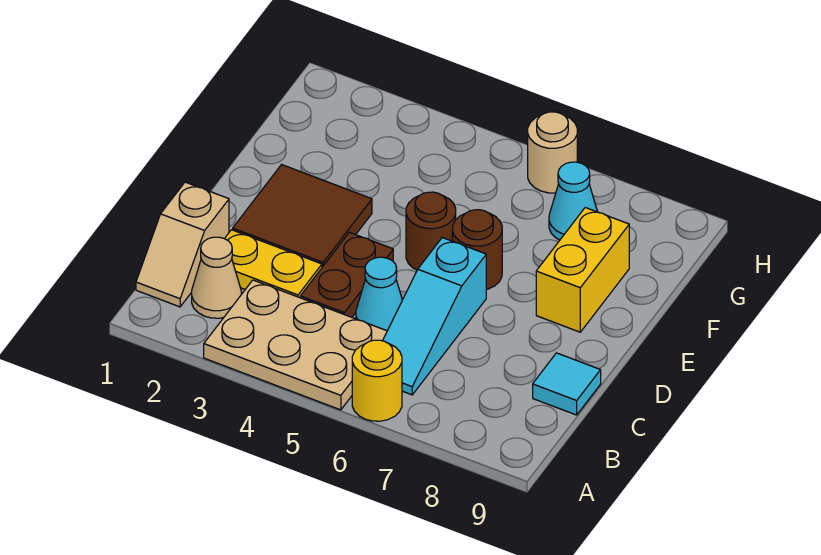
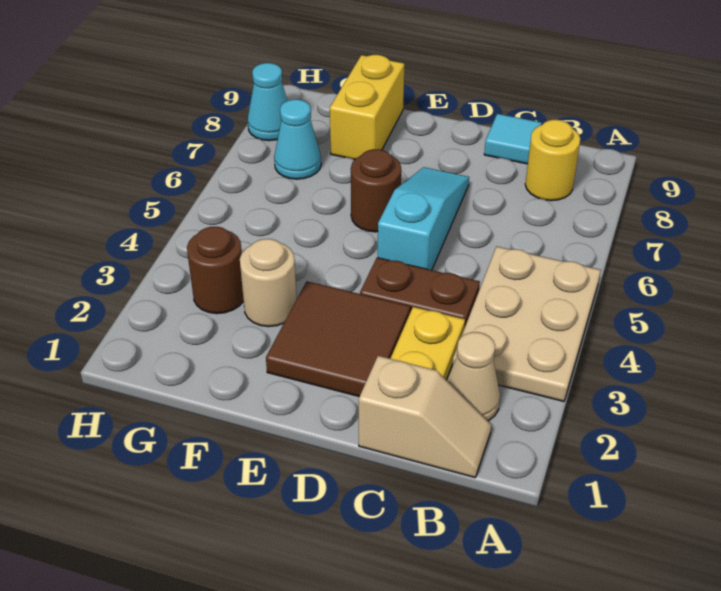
yellow round brick A6 level 1 -> yellow round brick B8 level 1
cyan slope B6:D6 level 1 top D -> cyan slope D5:D7 level 1 top 5
cyan cone C5 level 1 -> cyan cone H8 level 1
brown round brick E5 level 1 -> brown round brick G3 level 1
yellow brick E8:F8 level 1 -> yellow brick F8:F9 level 1
tan round brick H6 level 1 -> tan round brick F3 level 1

